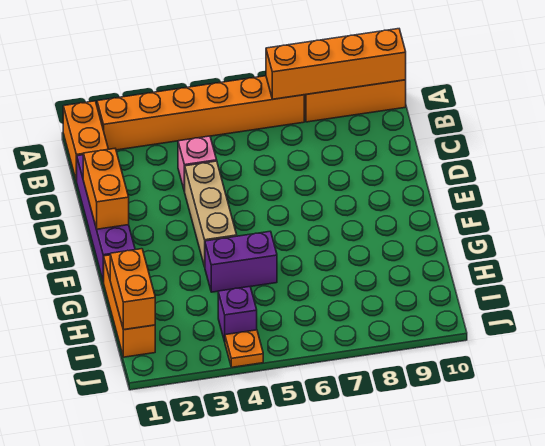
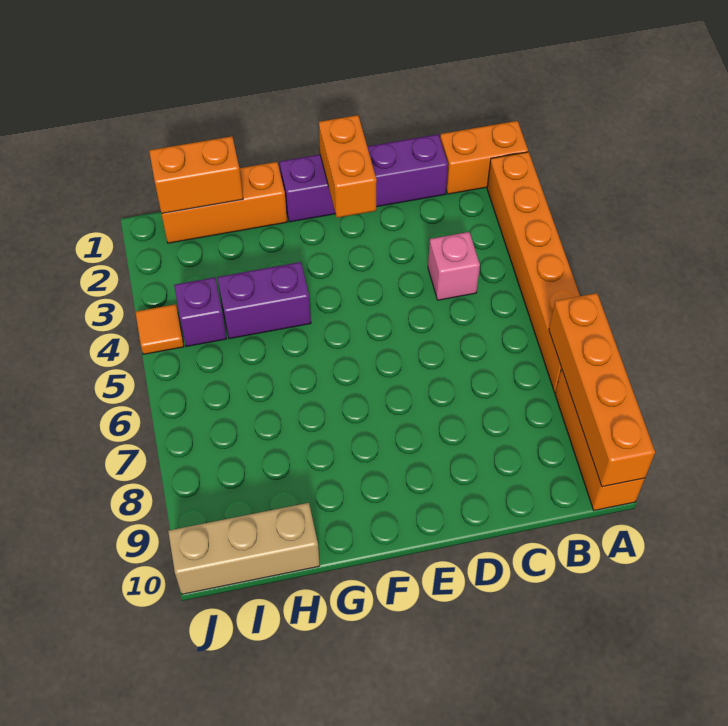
orange brick D1:E1 level 2 -> orange brick E1:E2 level 2
tan brick D4:F4 level 1 -> tan brick H10:J10 level 1
purple brick G4:G5 level 1 -> purple brick G4:H4 level 1
orange plate J4 level 1 -> orange tile J4 level 1

